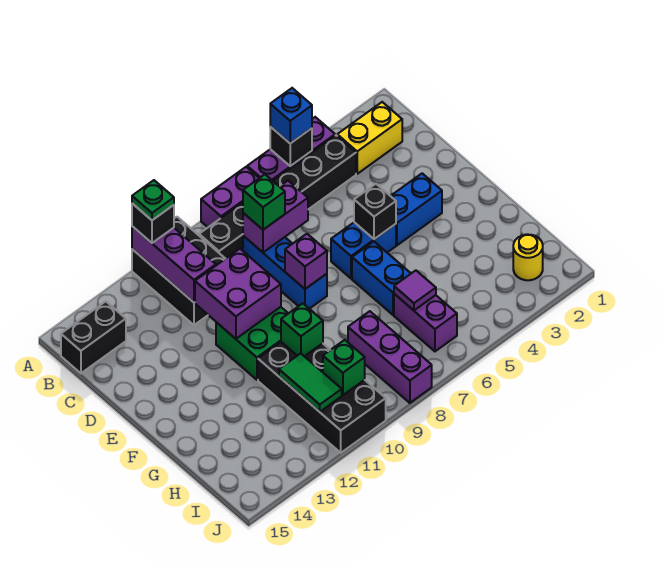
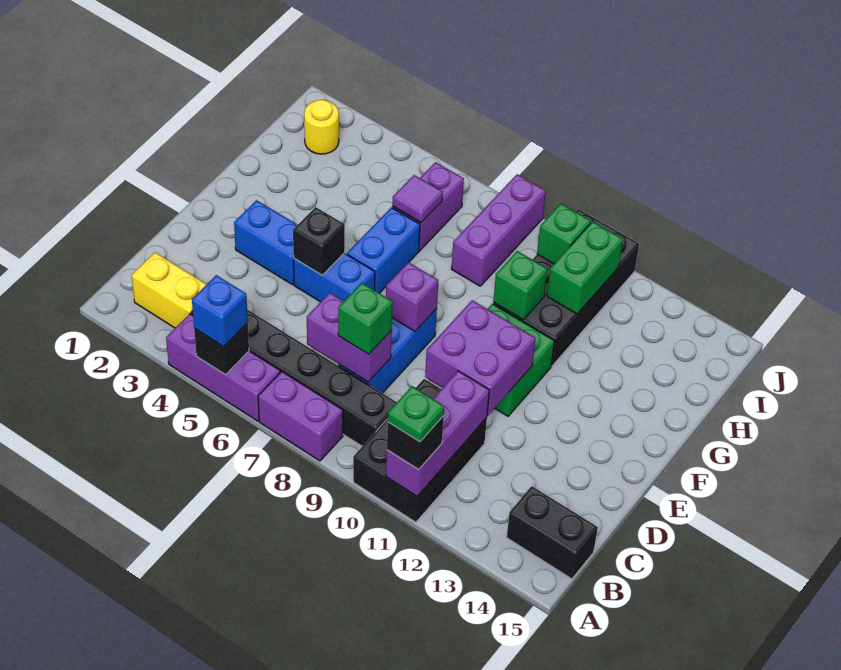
green tile H11:I11 level 2 -> green brick H11:I11 level 2

